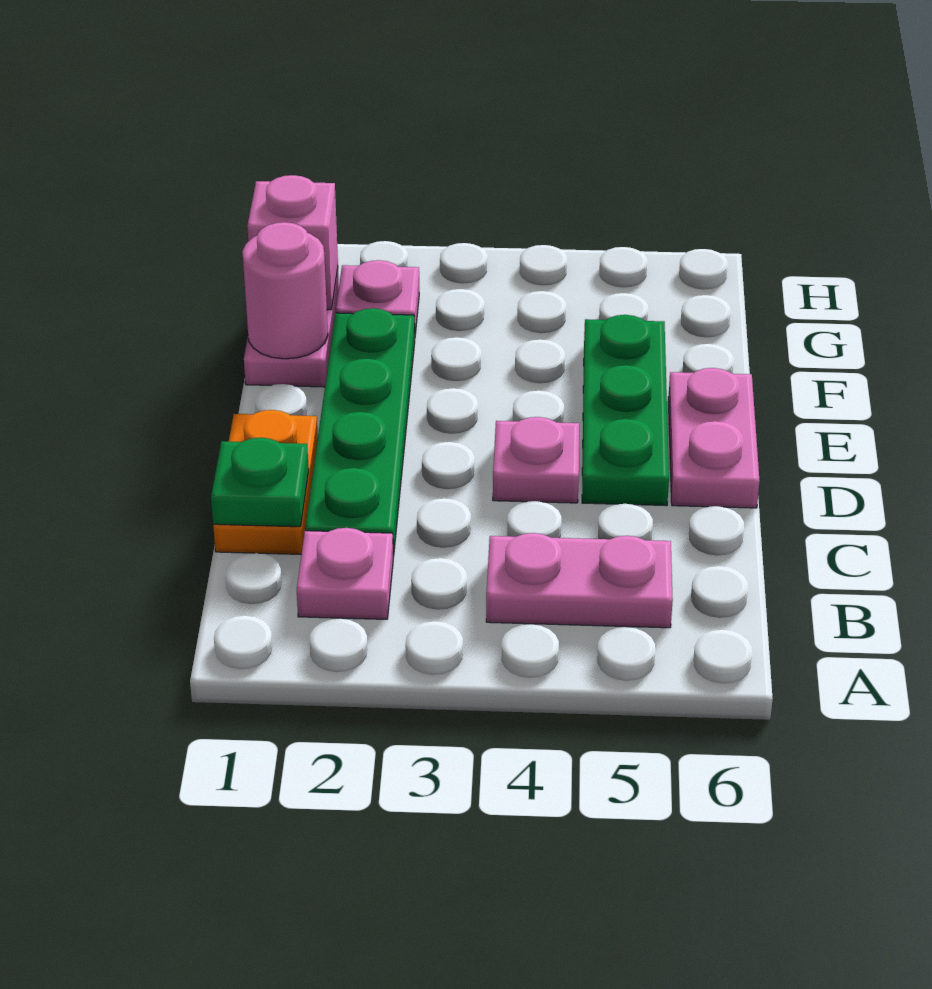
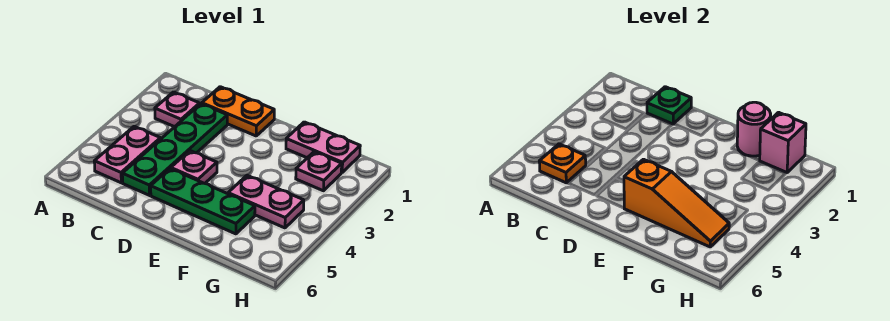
none -> orange plate B5 level 2
green plate C2:F2 level 1 -> green plate C2:C5 level 1
pink plate D6:E6 level 1 -> pink plate F4:G4 level 1
none -> orange slope E5:G5 level 2 top E

